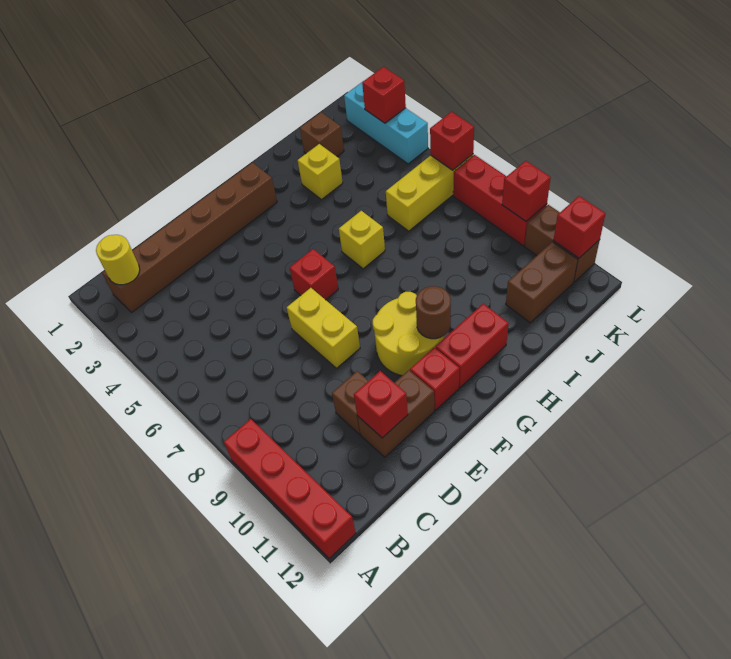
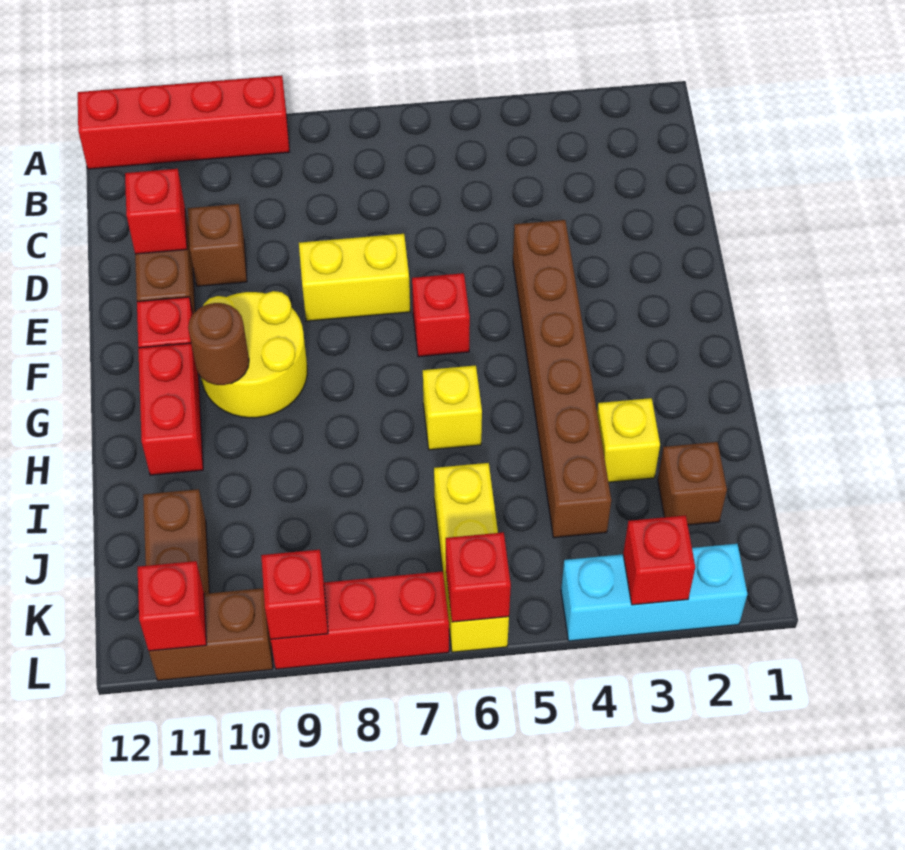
brown brick B2:G2 level 1 -> brown brick E4:J4 level 1
yellow round brick B2 level 2 -> none

